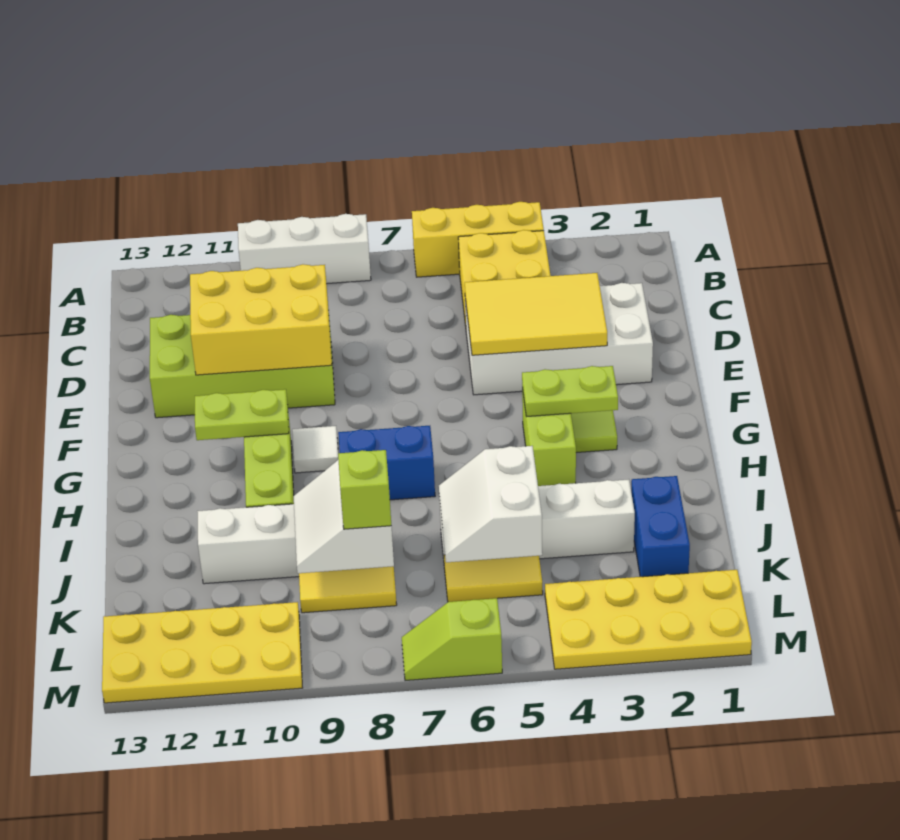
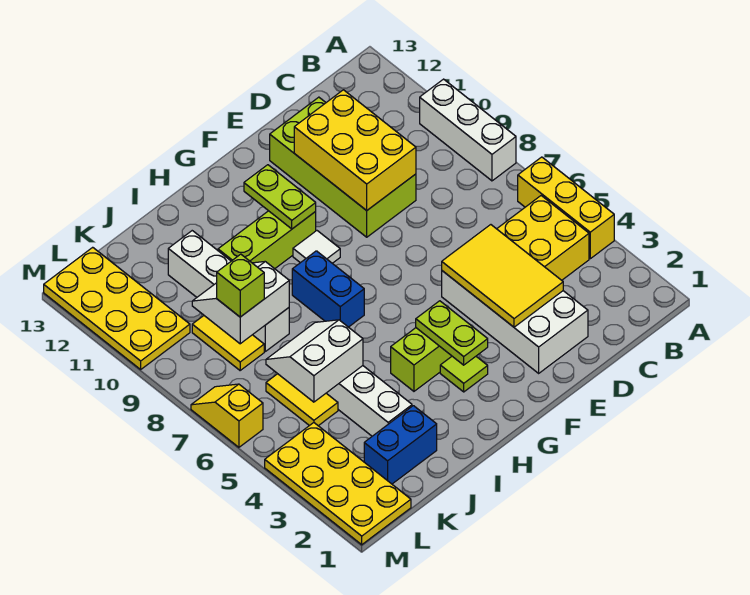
lime slope M6:M7 level 1 top 6 -> yellow slope M6:M7 level 1 top 6

